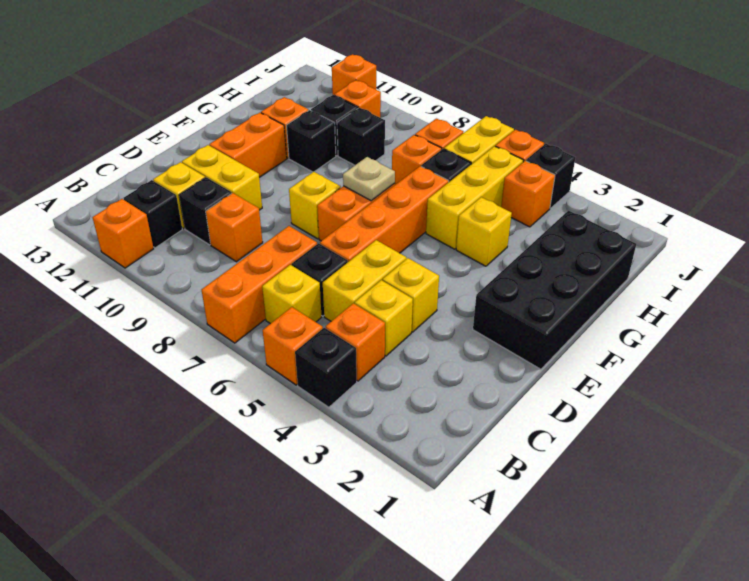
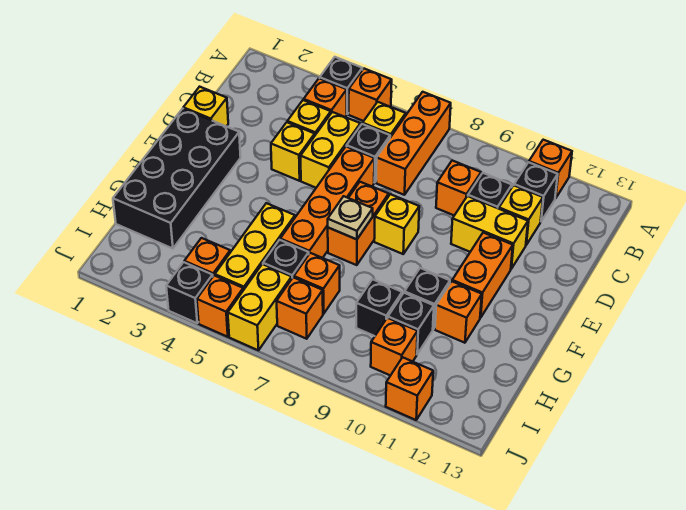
yellow brick G4 level 1 -> yellow brick D1 level 1

